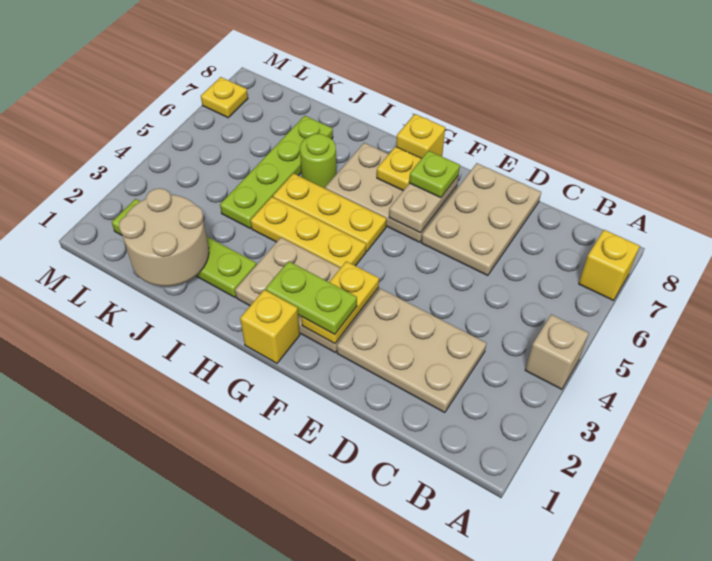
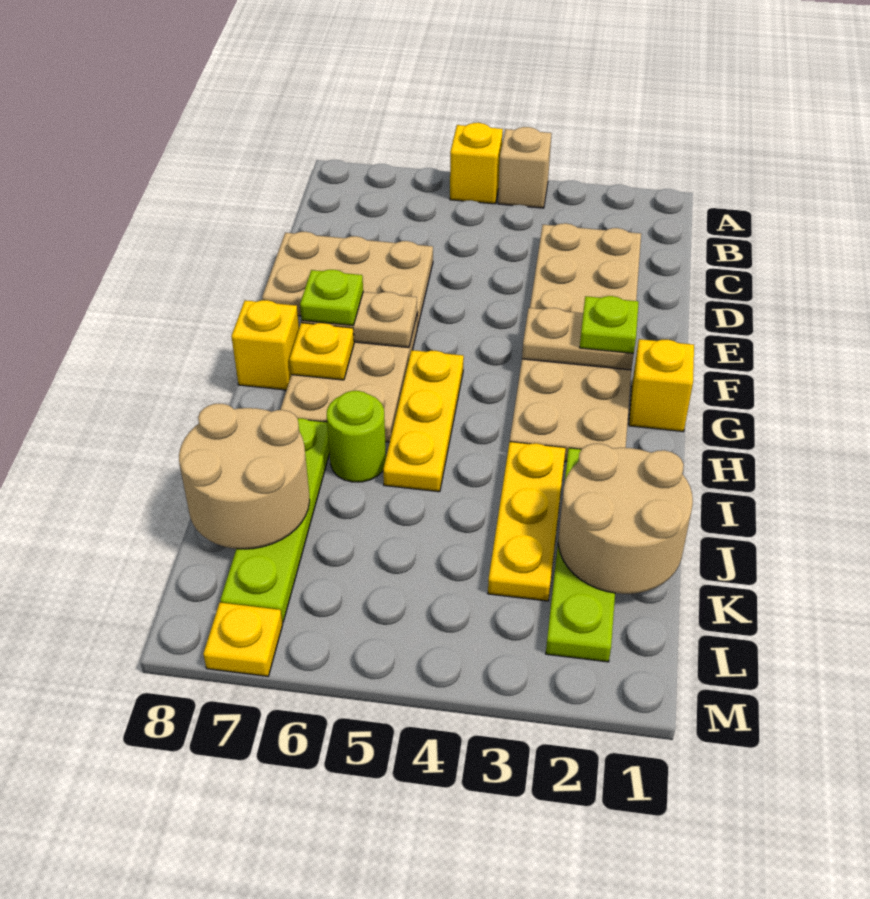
yellow brick A7 level 1 -> yellow brick A5 level 1
yellow plate F2:F3 level 2 -> tan plate F2:F3 level 2
lime plate F2:G2 level 3 -> lime plate F2 level 3
yellow plate G4:I4 level 1 -> yellow plate I3:K3 level 1
lime plate J4:J7 level 1 -> lime plate I7:L7 level 1
none -> tan round brick J7:K8 level 2

